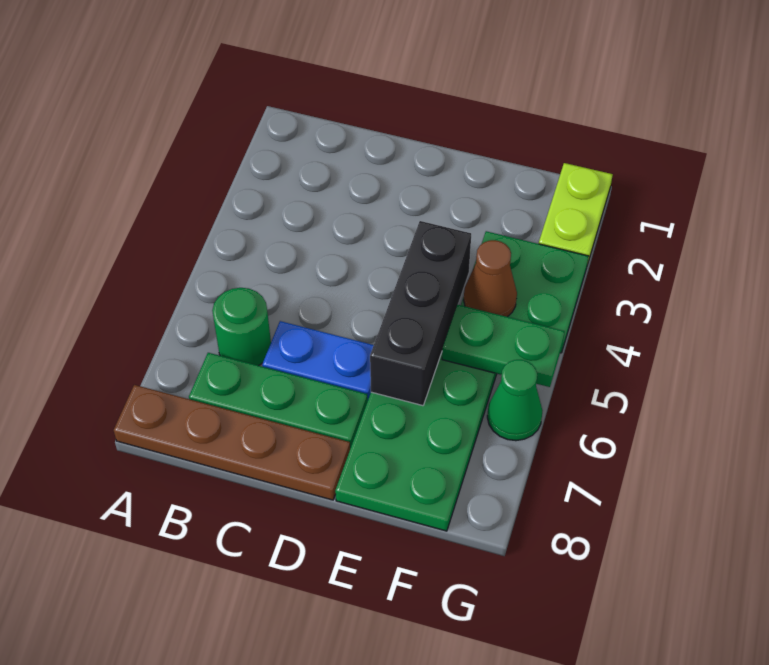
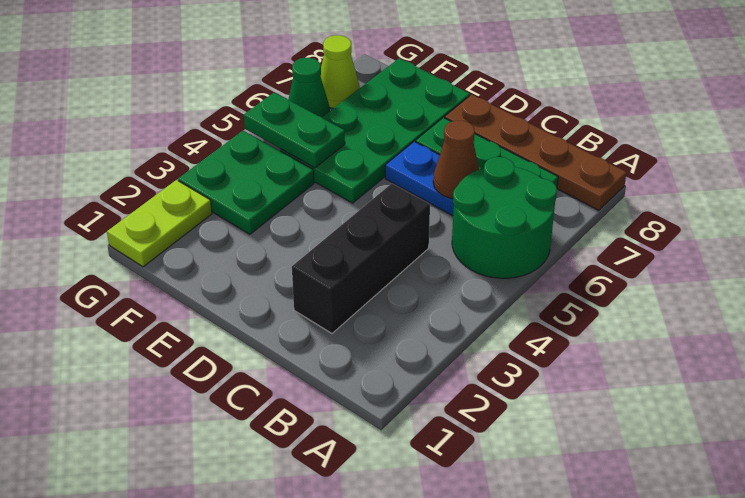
green round brick B6 level 1 -> green round brick A5:B6 level 1
black brick E4:E6 level 2 -> black brick C2:C4 level 1
brown cone F4 level 2 -> brown cone C6 level 2
none -> lime cone G7 level 1

